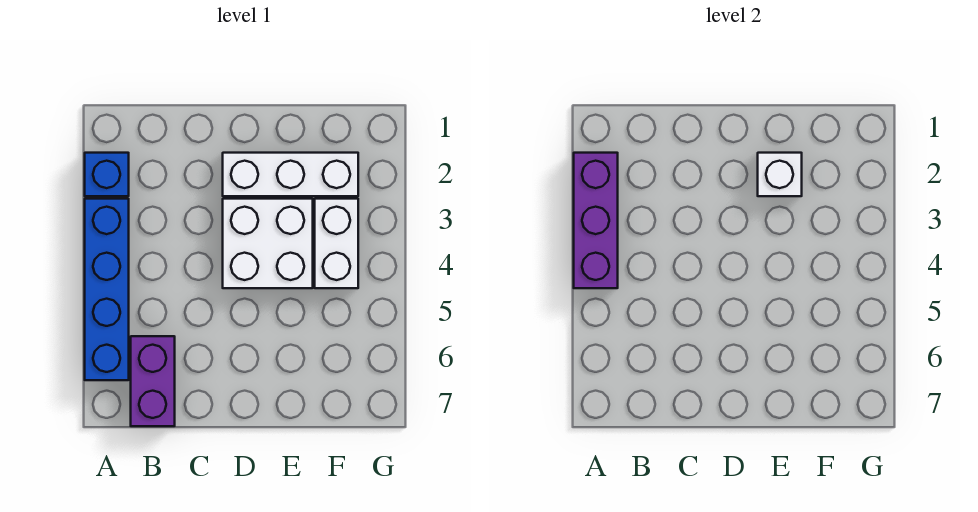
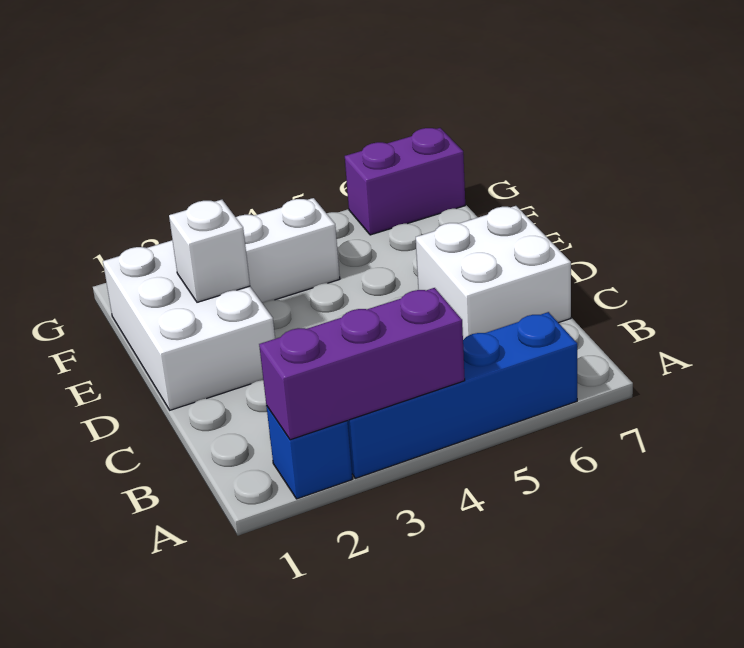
purple brick B6:B7 level 1 -> purple brick G6:G7 level 1
white brick D2:F2 level 1 -> white brick D1:F2 level 1
white brick D3:E4 level 1 -> white brick C6:D7 level 1

